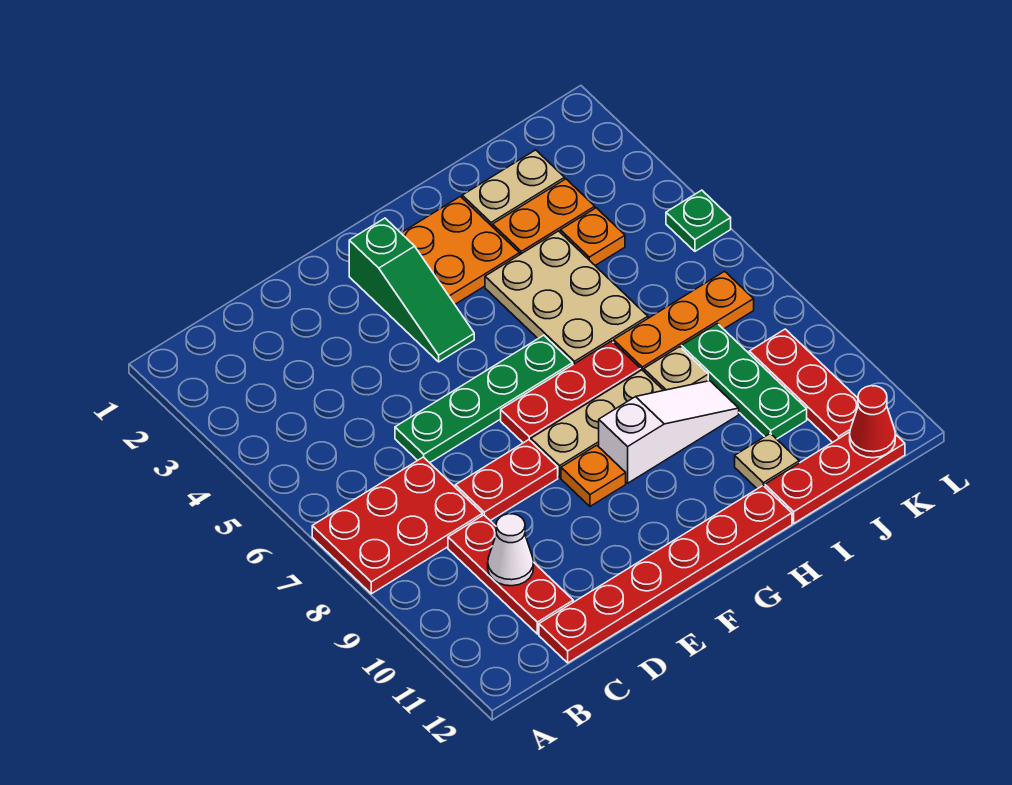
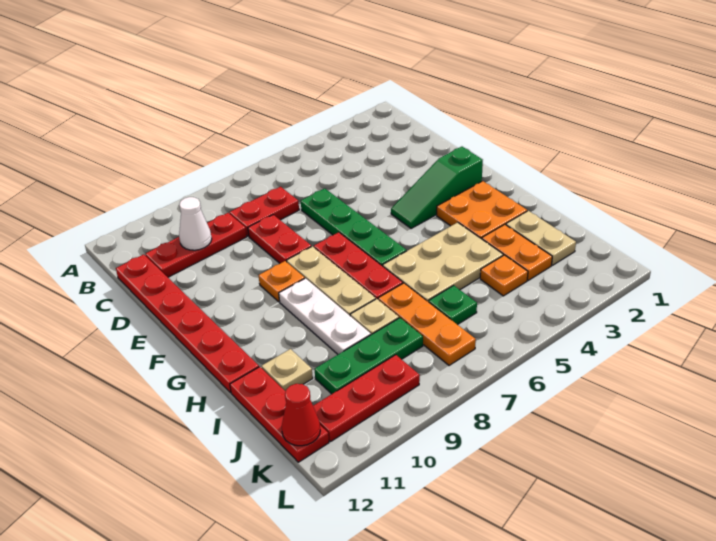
red plate A7:C8 level 1 -> red plate C7:C8 level 1
white slope G9:I9 level 1 top G -> white plate G9:I9 level 1
green plate L5 level 1 -> green plate J6 level 1

